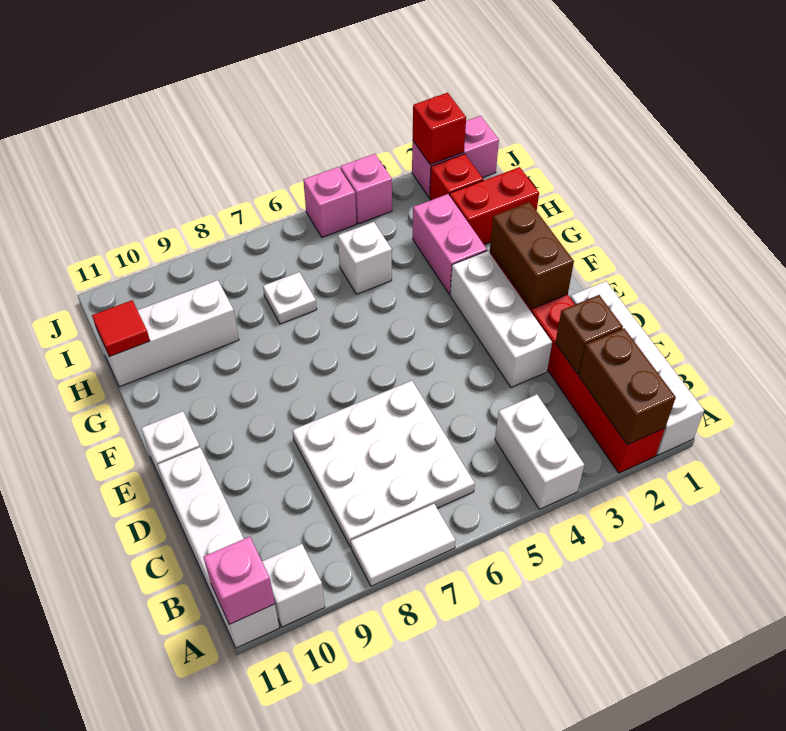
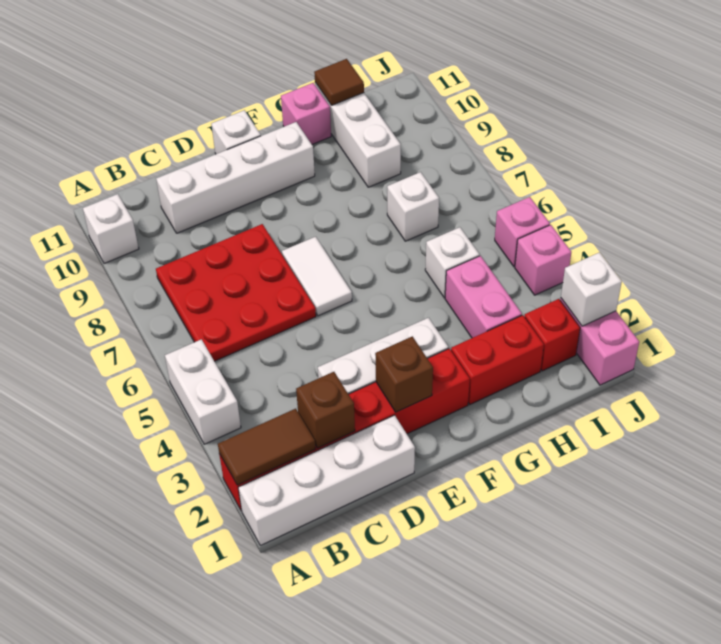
brown brick A2:B2 level 2 -> brown tile A2:B2 level 2
white brick A4:B4 level 1 -> white brick A4:A5 level 1
white tile A7:A8 level 1 -> white tile E6:E7 level 1
white brick A11:D11 level 1 -> white brick C10:F10 level 1
pink brick A11 level 2 -> pink brick G11 level 1
white plate B6:D8 level 1 -> red plate B6:D8 level 1
brown brick E2:F2 level 2 -> brown brick E2 level 2
pink brick G3:H3 level 1 -> pink brick H3:H4 level 1
red brick H1:H2 level 1 -> red brick G2:H2 level 1
white plate H7 level 1 -> white brick H7 level 1
red tile H11 level 2 -> brown tile H11 level 2
red brick J2 level 2 -> white brick J2 level 2

